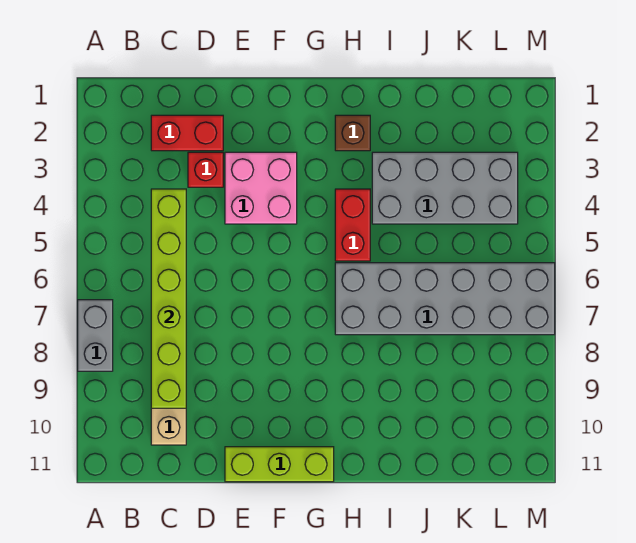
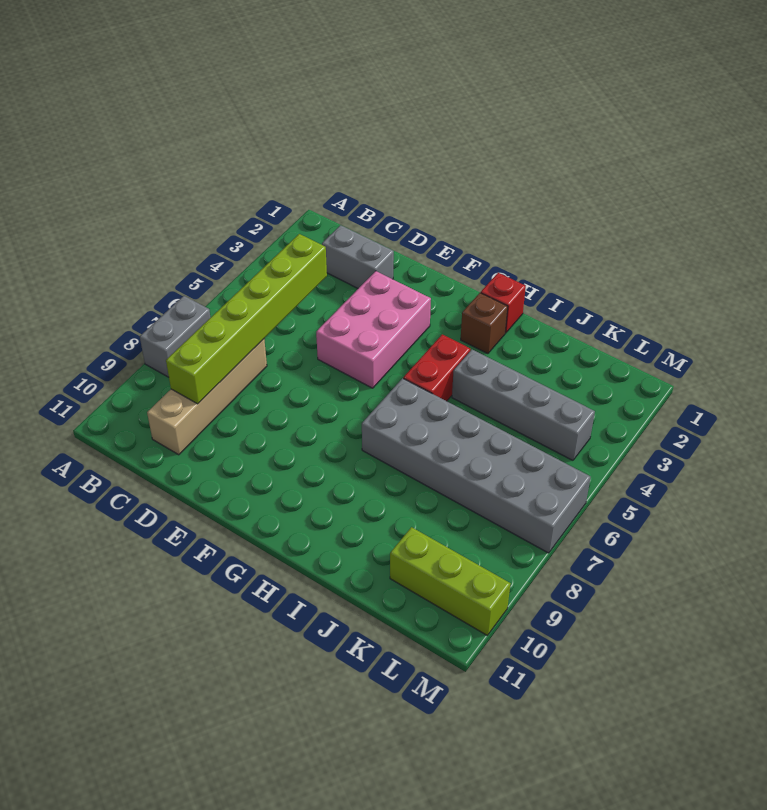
red brick C2:D2 level 1 -> grey brick C2:D2 level 1
red brick D3 level 1 -> red brick H1 level 1
pink brick E3:F4 level 1 -> pink brick E3:F5 level 1
lime brick E11:G11 level 1 -> lime brick K10:M10 level 1
grey brick I3:L4 level 1 -> grey brick I4:L4 level 1

